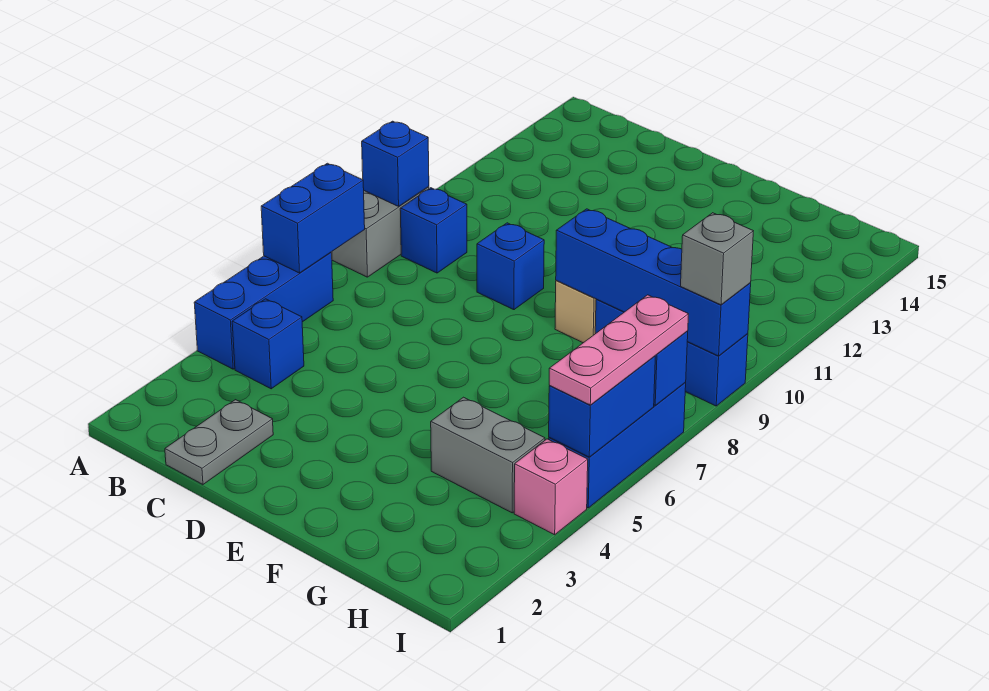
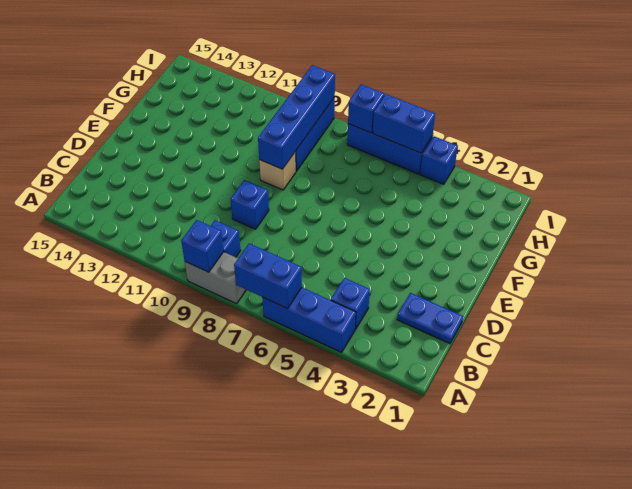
grey plate C1:C2 level 1 -> blue plate C1:C2 level 1
grey brick G4:H4 level 1 -> none
pink brick I4 level 1 -> blue brick I4 level 1
pink plate I5:I7 level 3 -> none
grey brick I9 level 3 -> none

